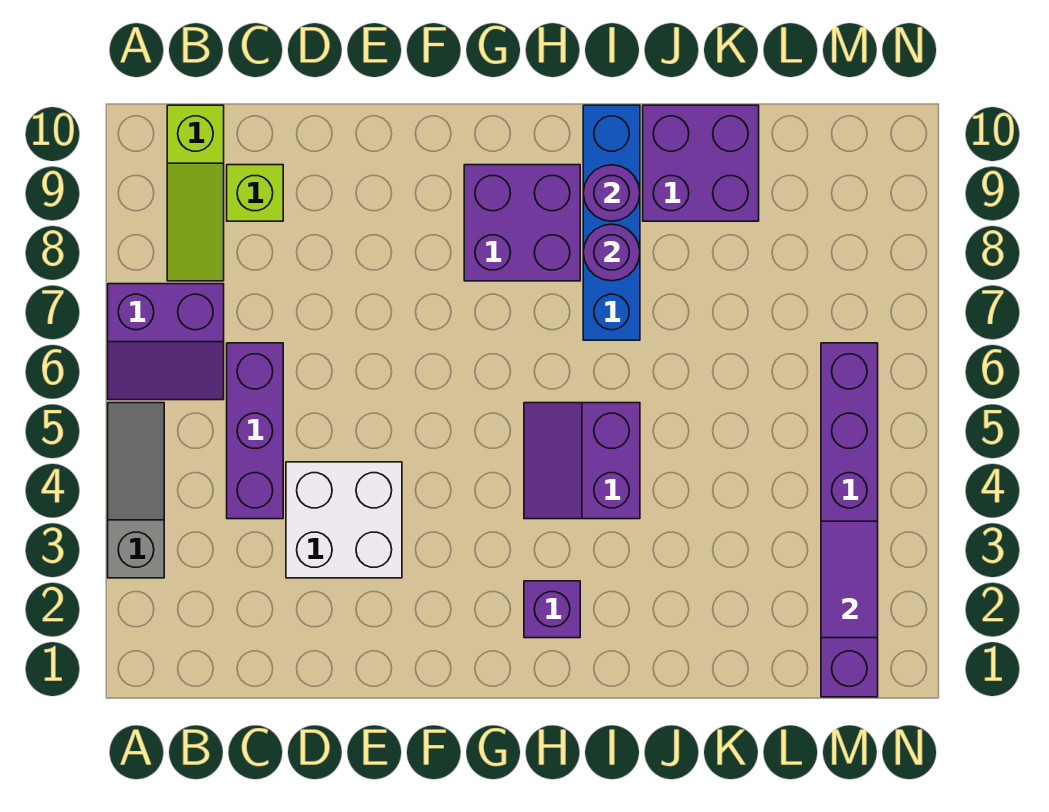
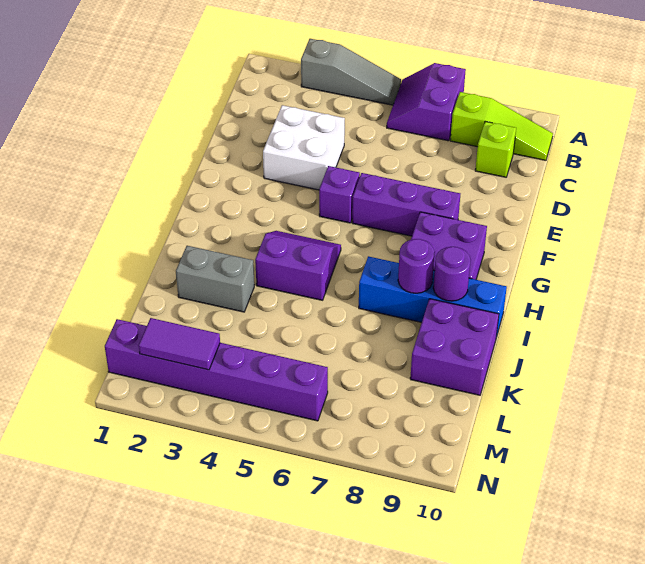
lime slope B8:B10 level 1 top 10 -> lime slope B8:B10 level 1 top 8
purple brick C4:C6 level 1 -> purple brick F6:F8 level 1
purple brick H2 level 1 -> purple brick F5 level 1
none -> grey brick J2:J3 level 1

